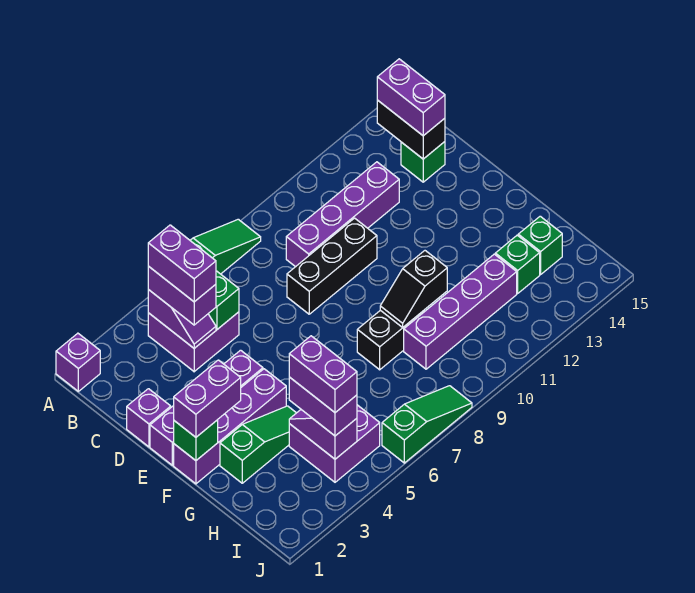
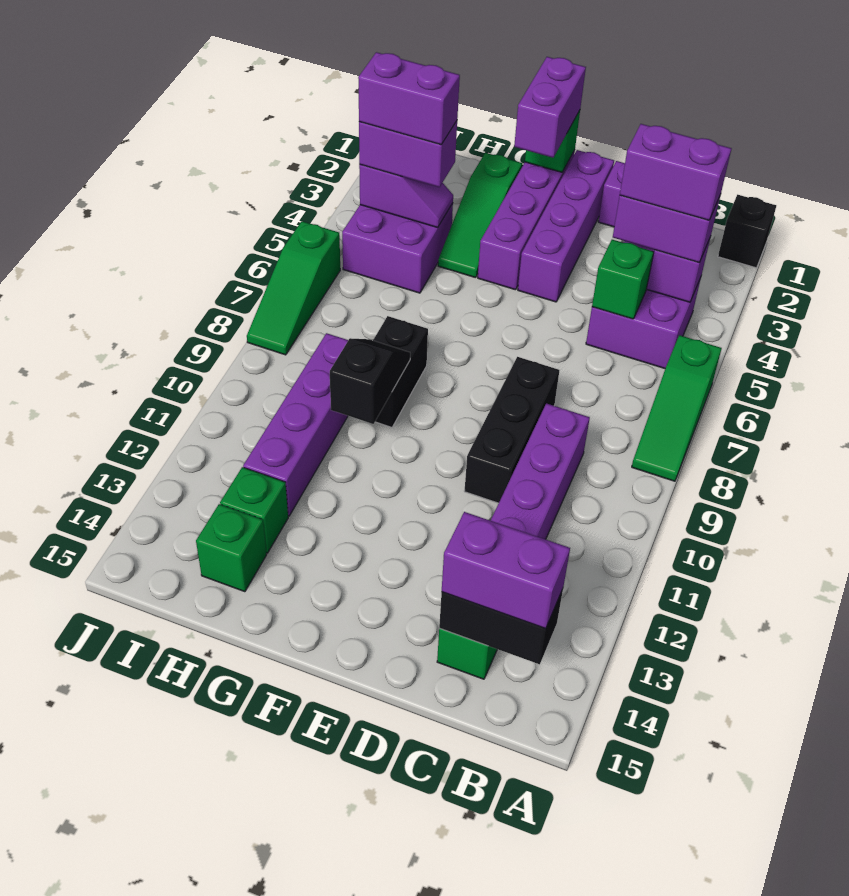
purple brick A1 level 1 -> black brick A1 level 1

